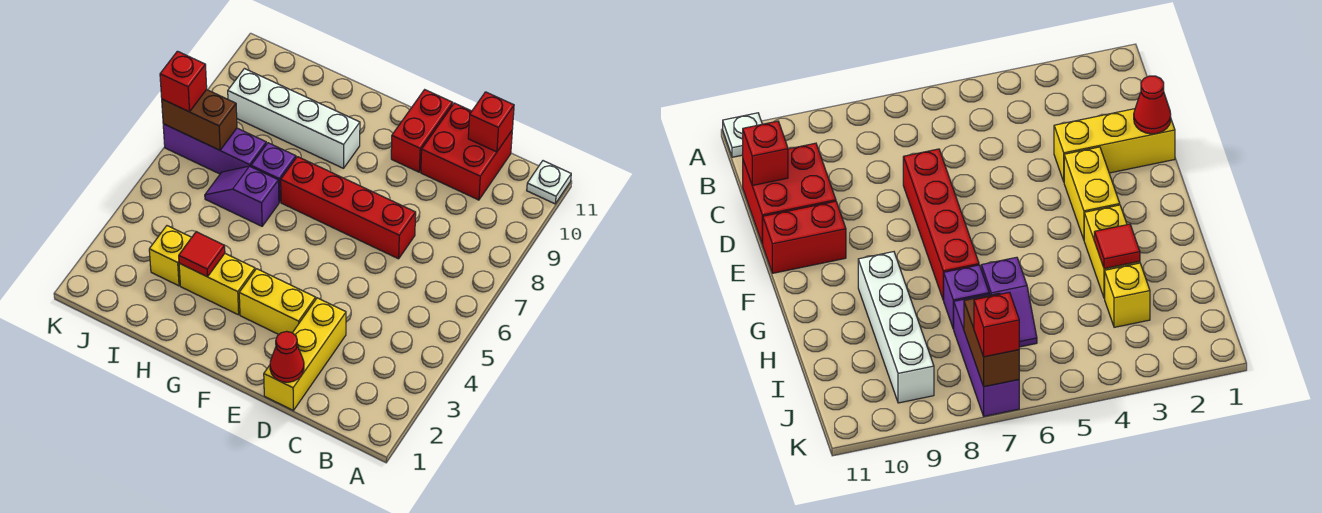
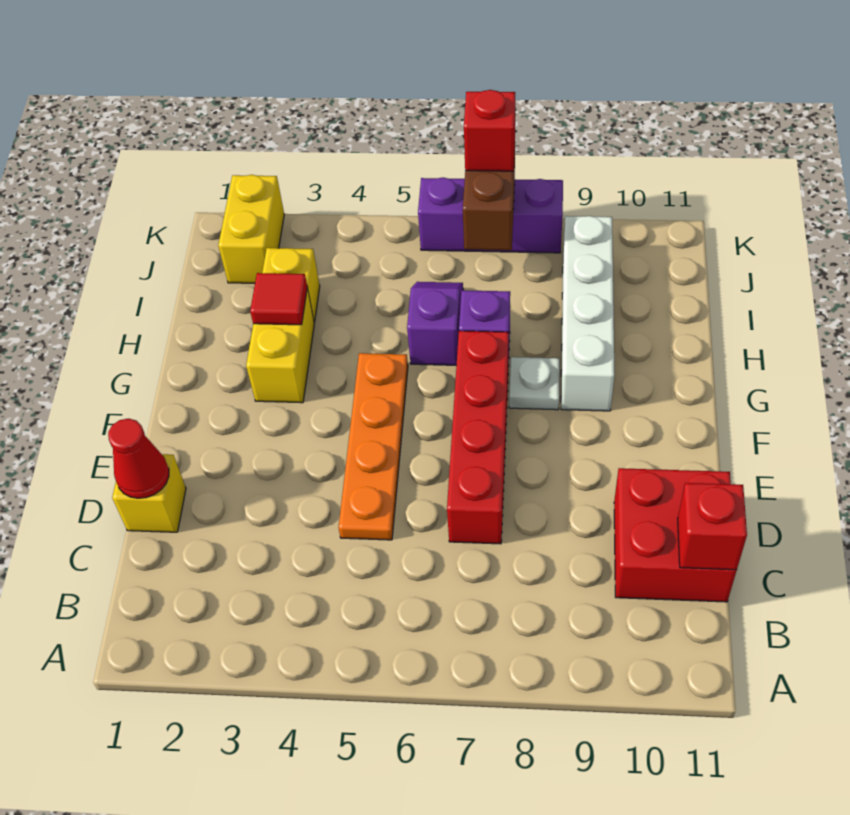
white plate A11 level 1 -> white plate G8 level 1
yellow brick D1:D3 level 1 -> yellow brick D1 level 1
none -> orange plate D5:G5 level 1
yellow brick E3:F3 level 1 -> yellow brick J2:K2 level 1
red brick E10:E11 level 1 -> none
purple brick I7:K7 level 1 -> purple brick K6:K8 level 1

